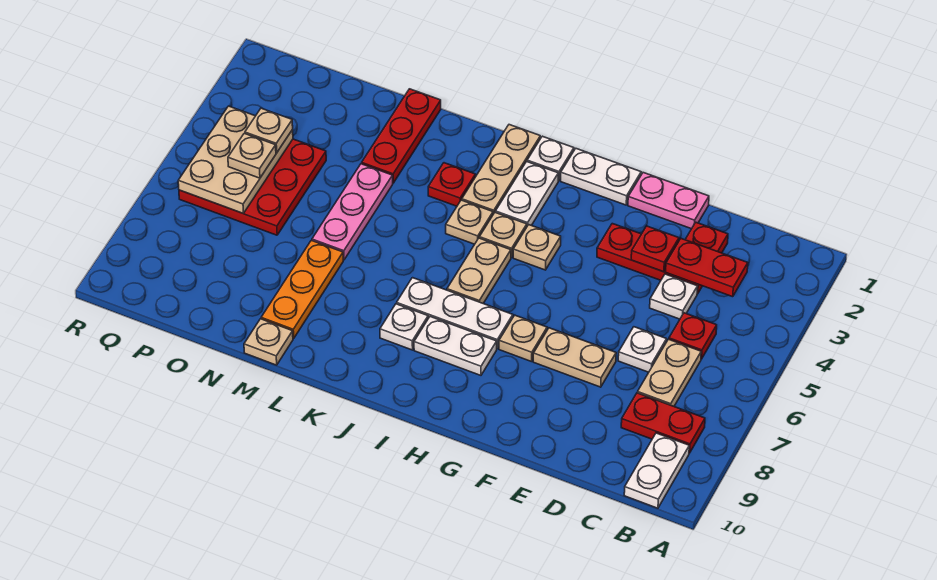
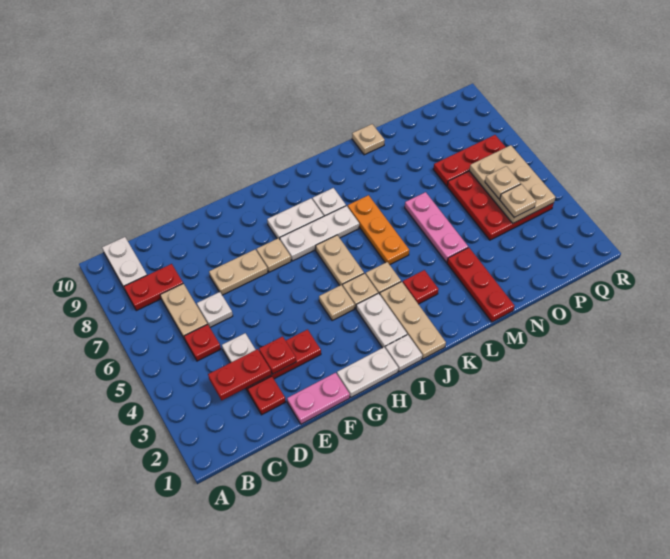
orange plate M7:M9 level 1 -> orange plate K5:K7 level 1
none -> red plate O7:Q7 level 1

